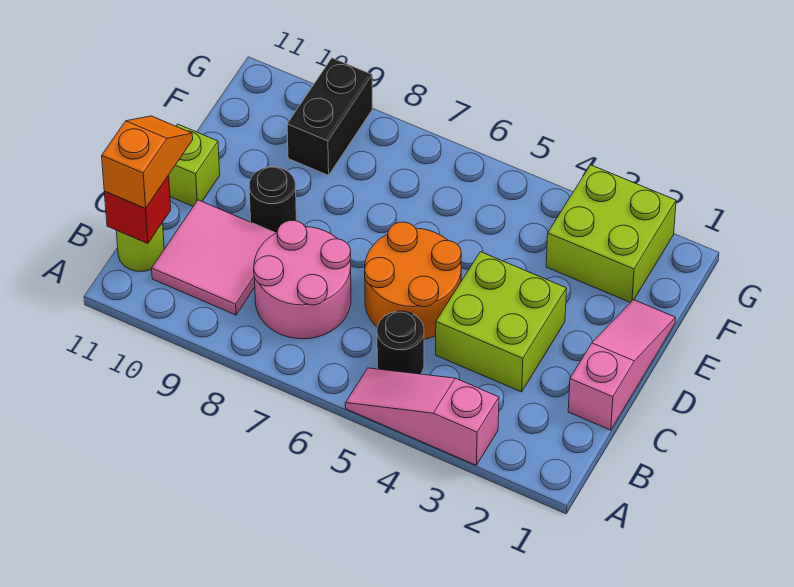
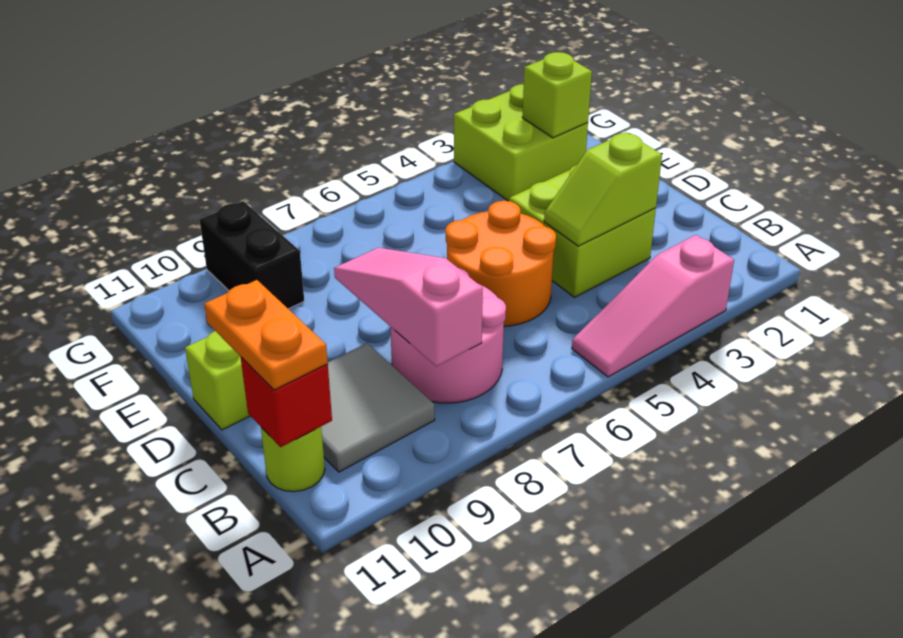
black round brick B5 level 1 -> none
pink tile B9:C10 level 1 -> grey tile B9:C10 level 1
orange slope B11:C11 level 3 top B -> orange plate B11:C11 level 3
pink slope C1:E1 level 1 top C -> pink slope B8:D8 level 2 top B
none -> lime slope C3:C4 level 2 top 3
black round brick D9 level 1 -> none
none -> lime brick F2 level 2

